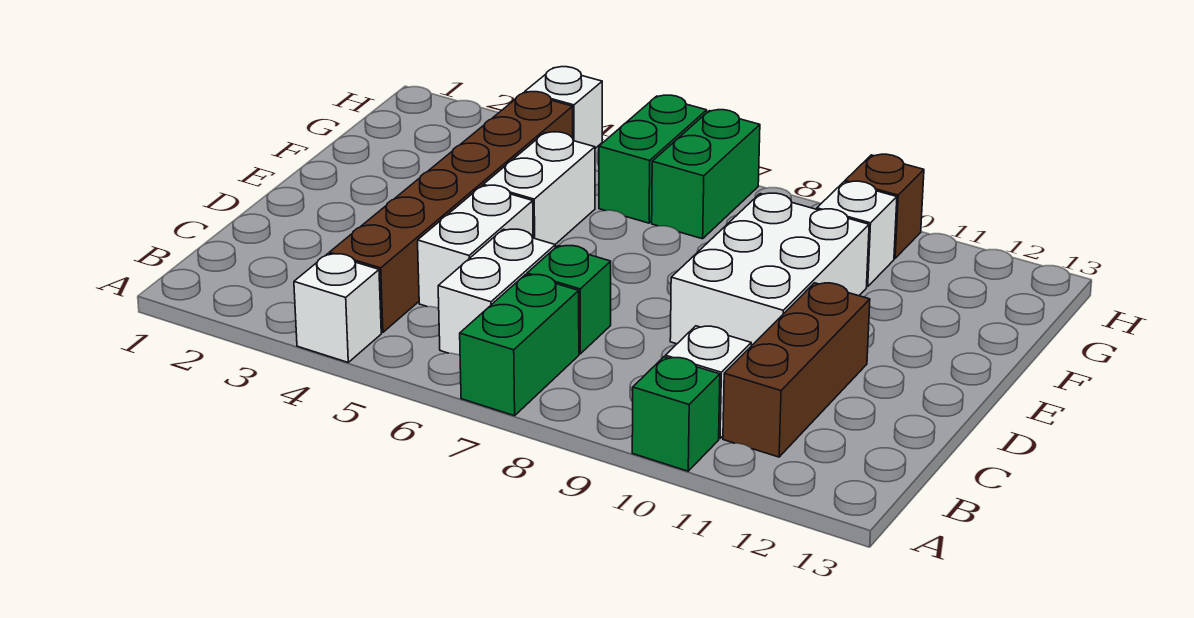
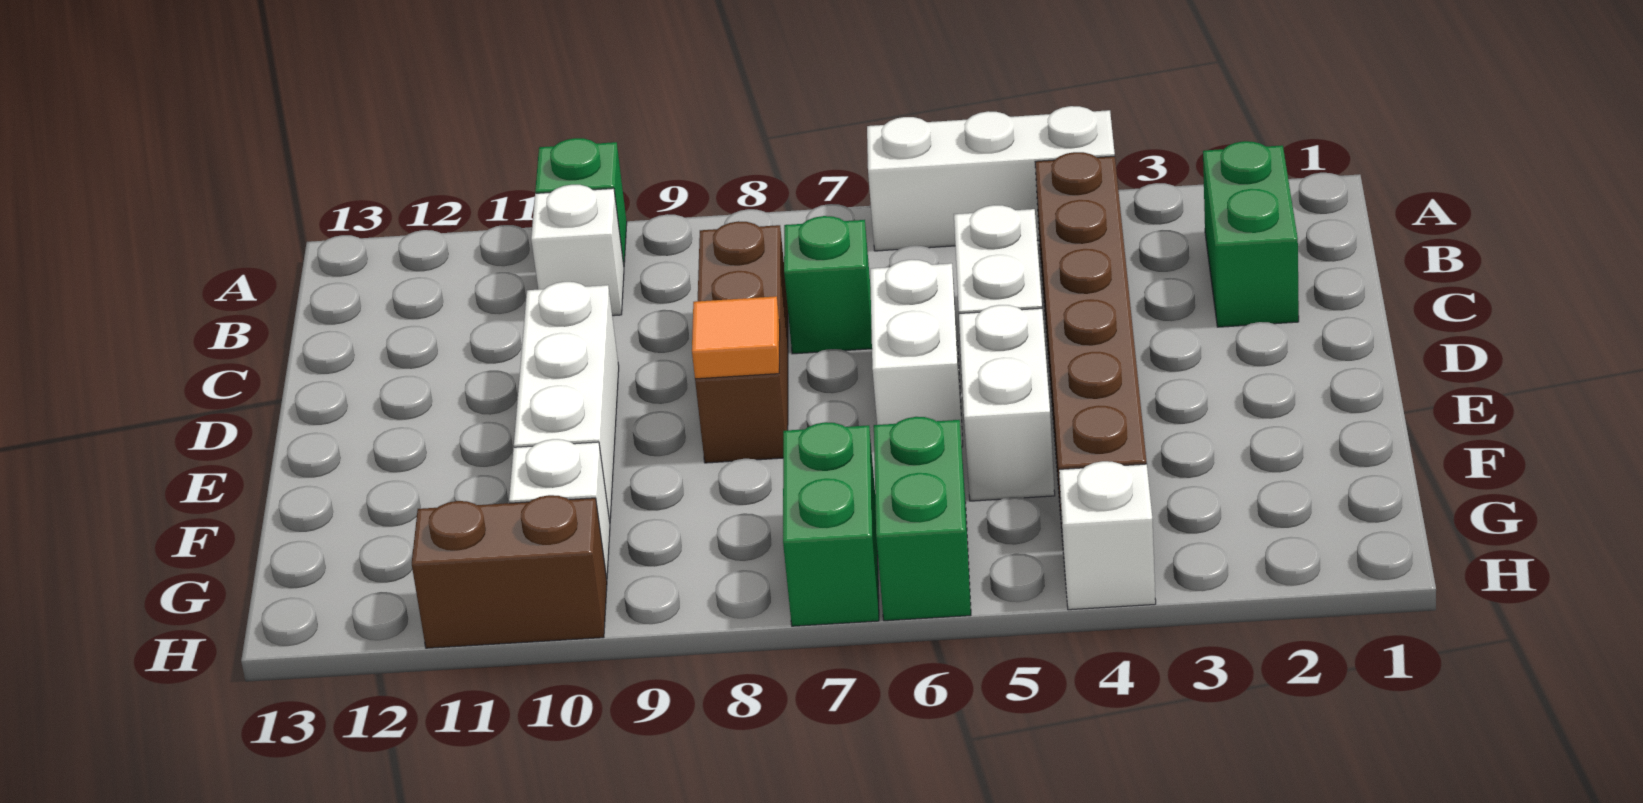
white brick A4 level 1 -> white brick A4:A6 level 1
green brick A7:B7 level 1 -> green brick B2:C2 level 1
white brick B6:C6 level 1 -> white brick D6:E6 level 1
brown brick B11:D11 level 1 -> brown brick C8:E8 level 1
white brick D9:F10 level 1 -> white brick D10:F10 level 1
none -> orange tile E8 level 2
brown brick H10 level 1 -> brown brick H10:H11 level 1

